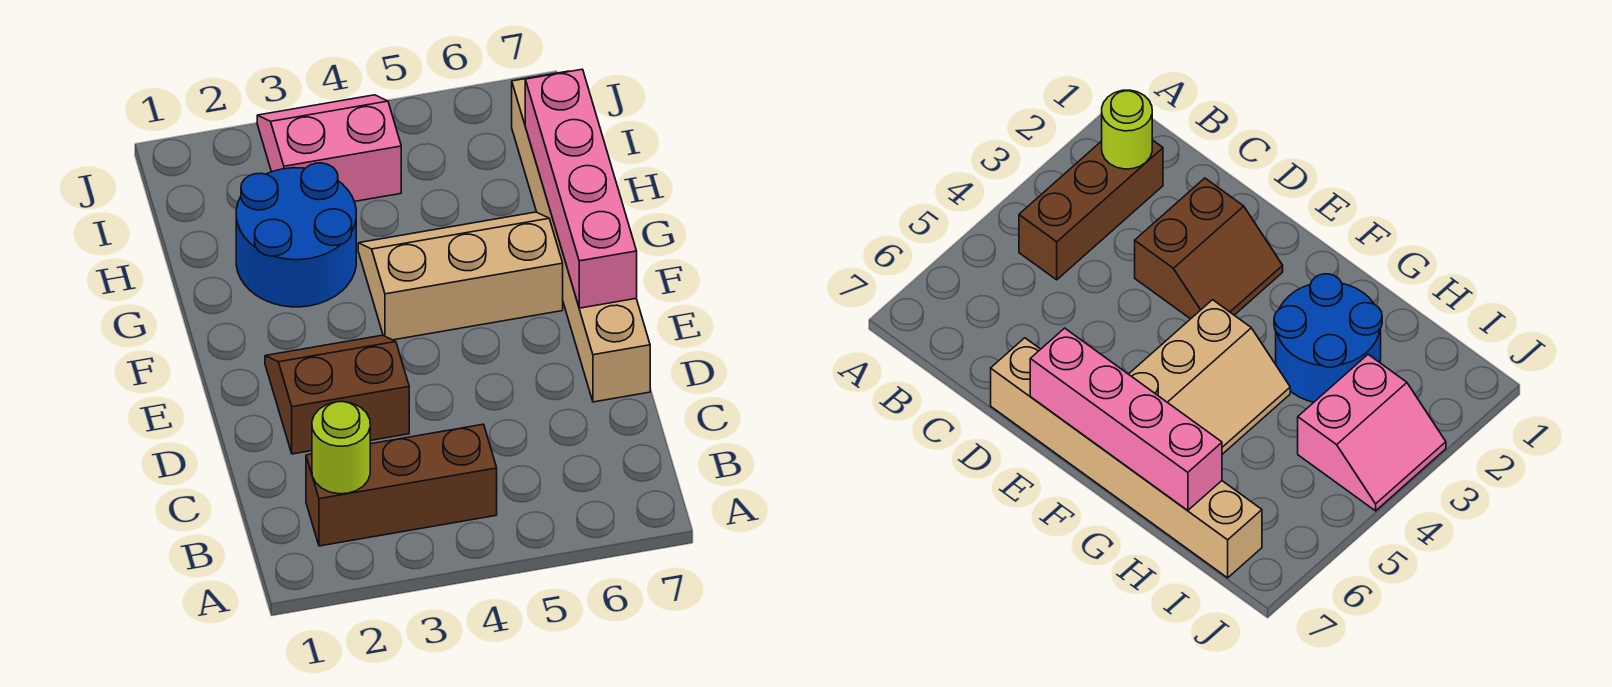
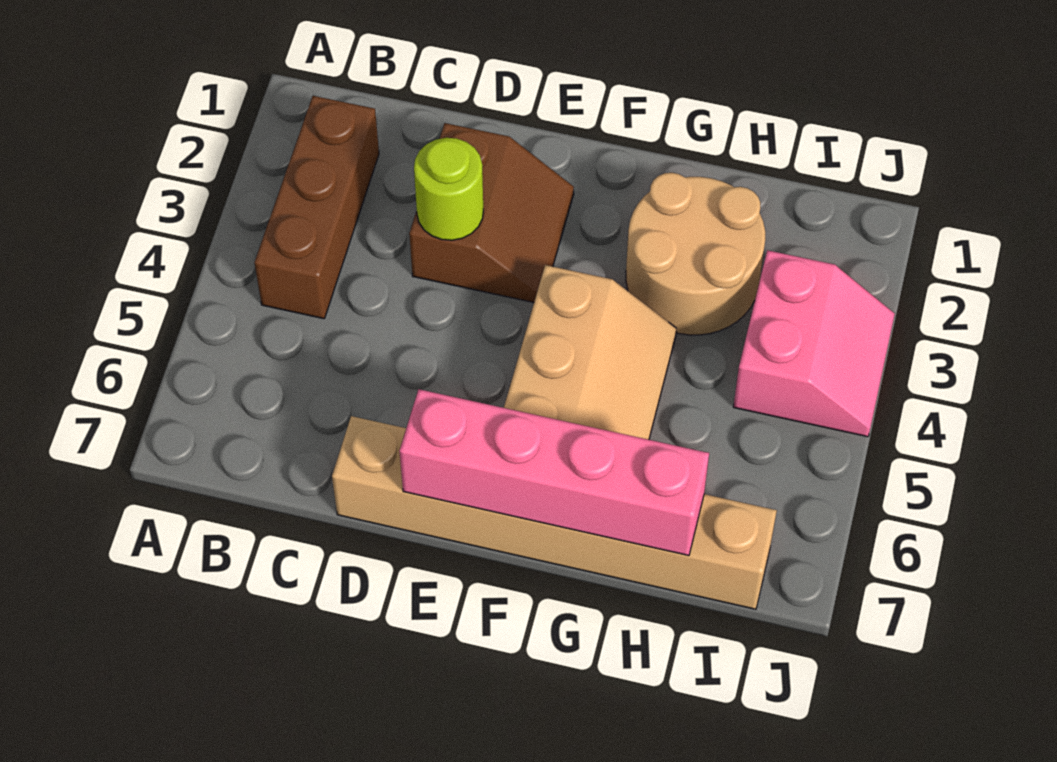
lime round brick B2 level 2 -> lime round brick D3 level 2
blue round brick G2:H3 level 1 -> tan round brick G2:H3 level 1

